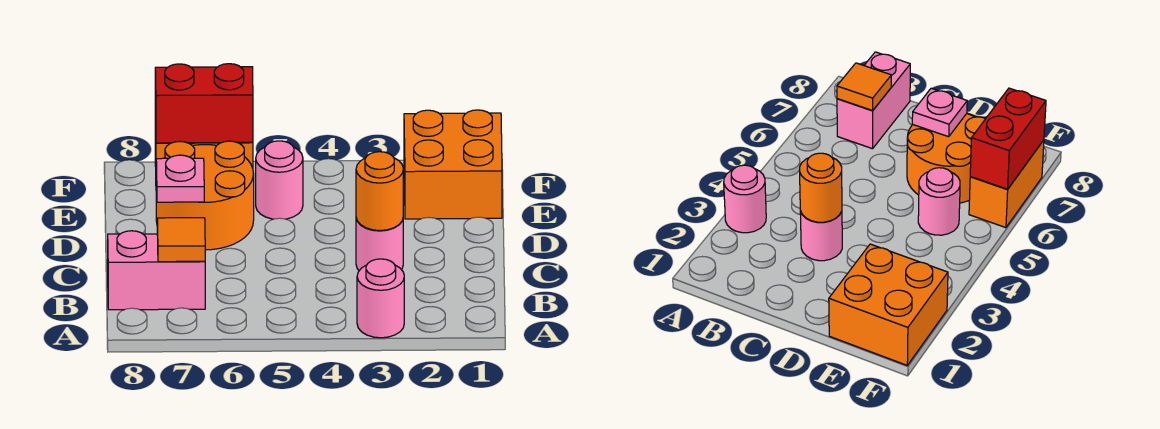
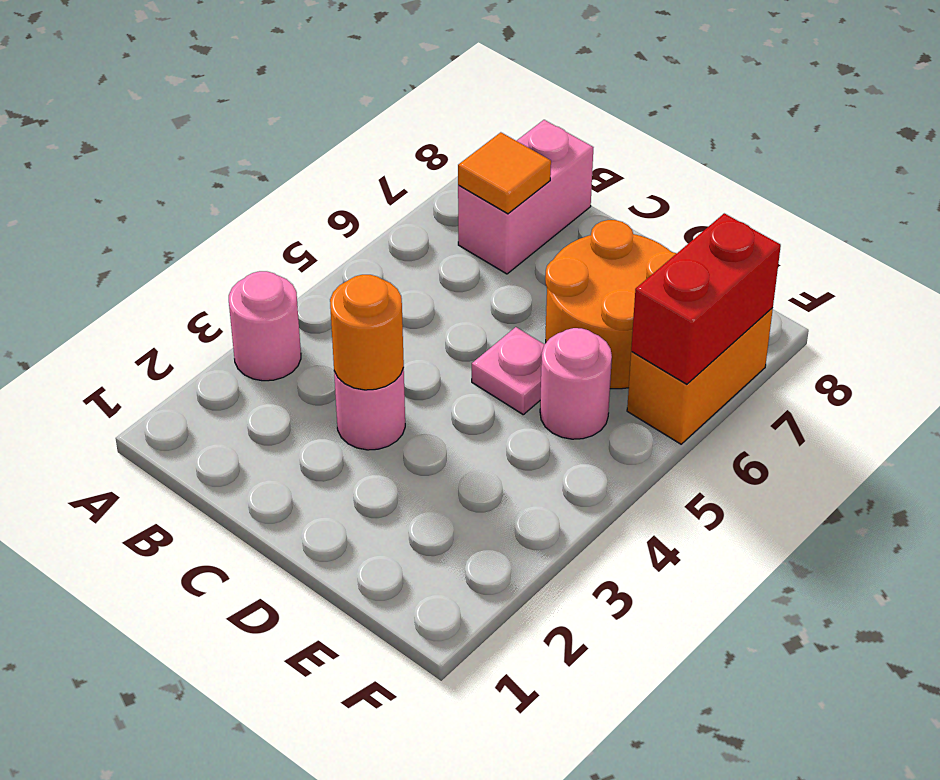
pink plate D7 level 2 -> pink plate D5 level 1
orange brick E1:F2 level 1 -> none

